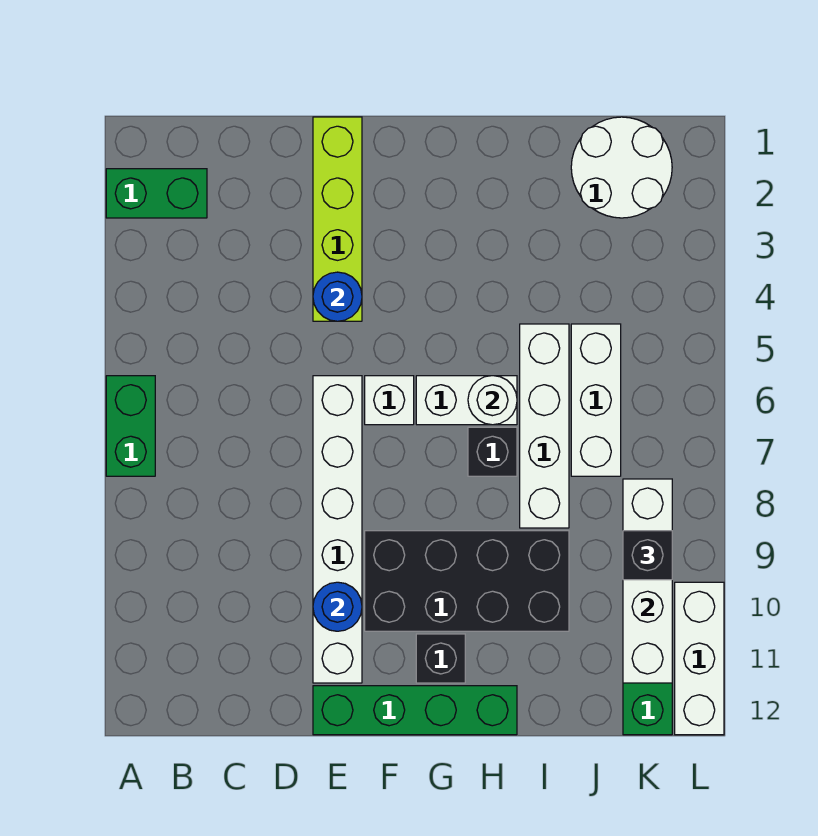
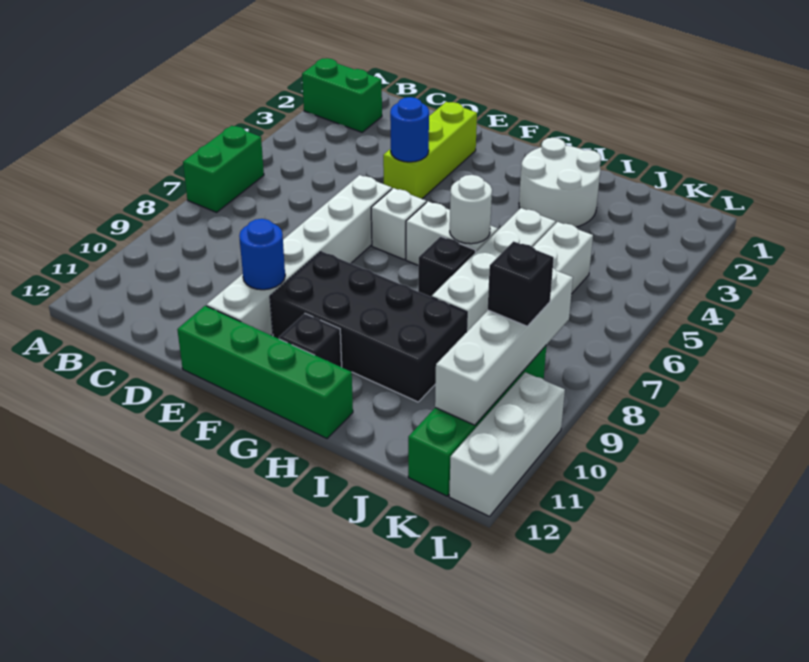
lime brick E1:E4 level 1 -> lime brick E2:E4 level 1
white round brick J1:K2 level 1 -> white round brick H2:I3 level 1

